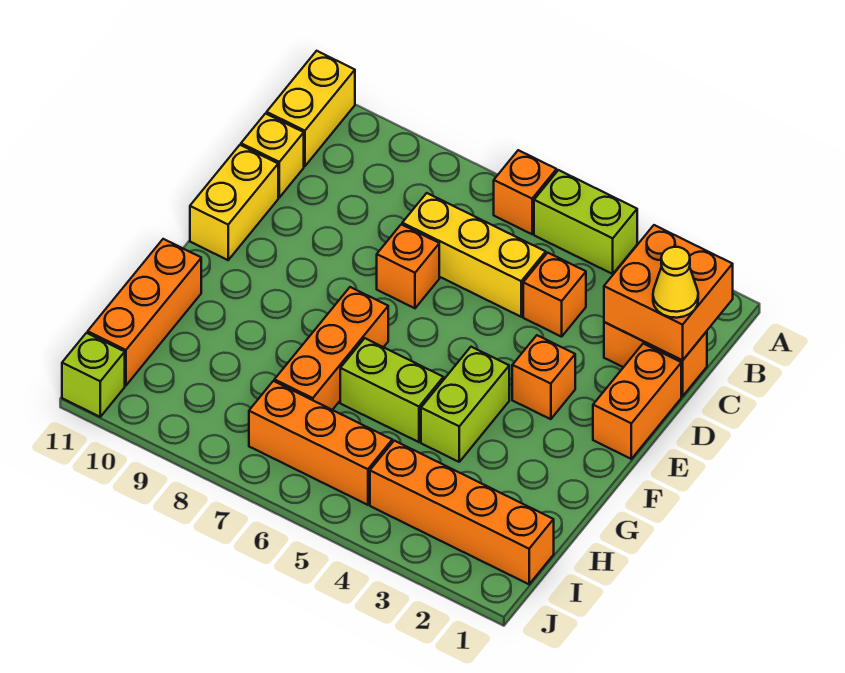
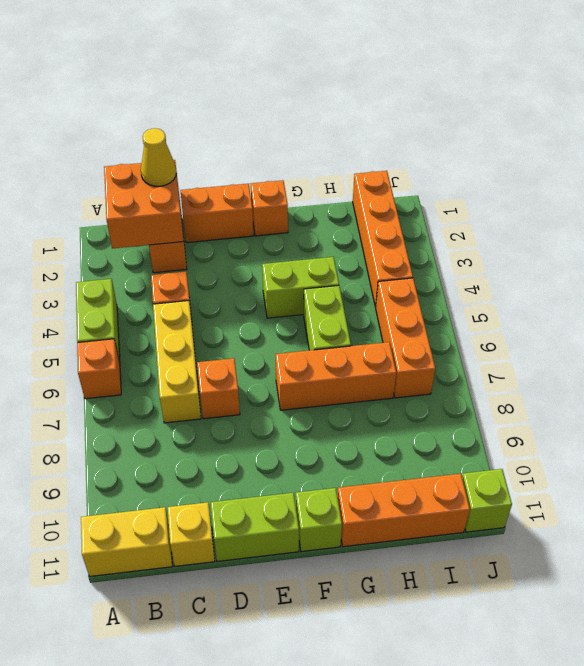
yellow brick D11:E11 level 1 -> lime brick D11:E11 level 1
orange brick E3 level 1 -> orange brick F1 level 1
none -> lime brick F11 level 1

